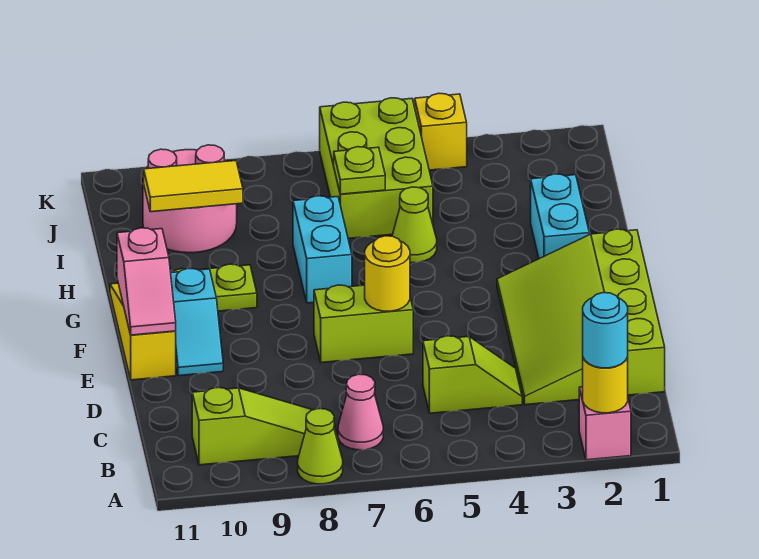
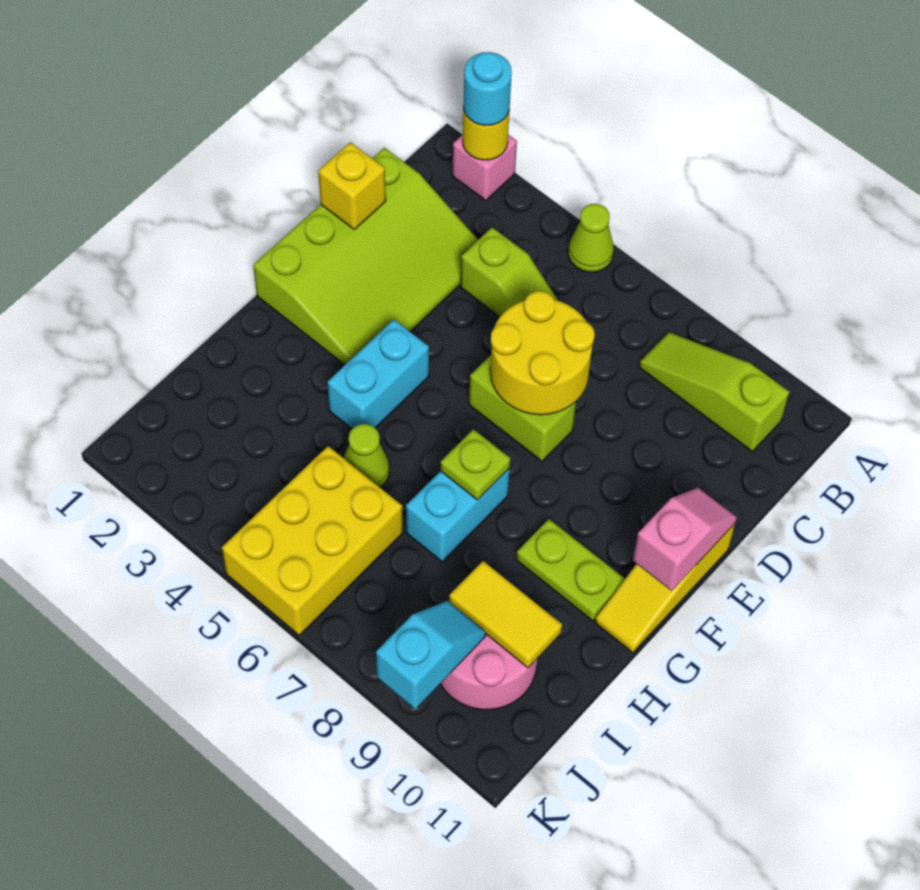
lime cone A8 level 1 -> lime cone A5 level 1
pink cone B7 level 1 -> none
lime slope C4:C5 level 1 top 5 -> lime slope C4:C5 level 1 top 4
yellow round brick E6 level 2 -> yellow round brick D6:E7 level 2
cyan slope E10:F10 level 1 top F -> cyan slope J9:K9 level 2 top K
cyan brick G2:H2 level 1 -> cyan brick F4:G4 level 1
lime brick I5:K6 level 1 -> yellow brick I5:K6 level 1
lime plate I6 level 2 -> lime plate G7 level 2
yellow brick K4 level 1 -> yellow brick D1 level 2

